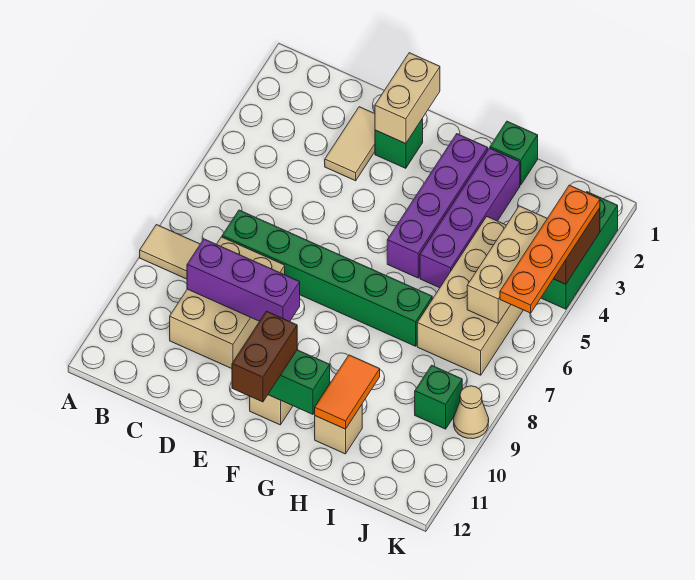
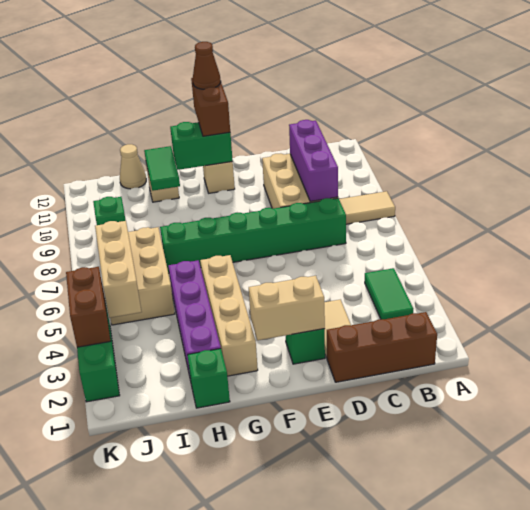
none -> brown brick B1:D1 level 1
none -> green tile B3:B4 level 1
purple brick C9:E9 level 2 -> purple brick C8:C10 level 2
tan brick E1:E2 level 2 -> tan brick E2:F2 level 2
none -> brown cone F12 level 4
purple brick G2:G5 level 1 -> tan brick G2:G5 level 1
orange tile H10:H11 level 2 -> green tile H10:H11 level 2
tan brick I4:J7 level 1 -> tan brick I5:J7 level 1
orange plate K3:K6 level 3 -> none
tan cone K9 level 1 -> tan cone I12 level 1

